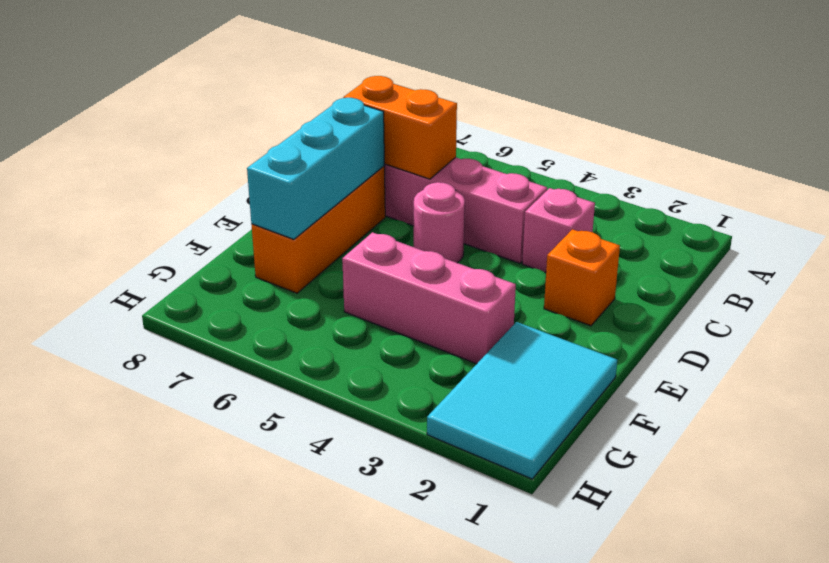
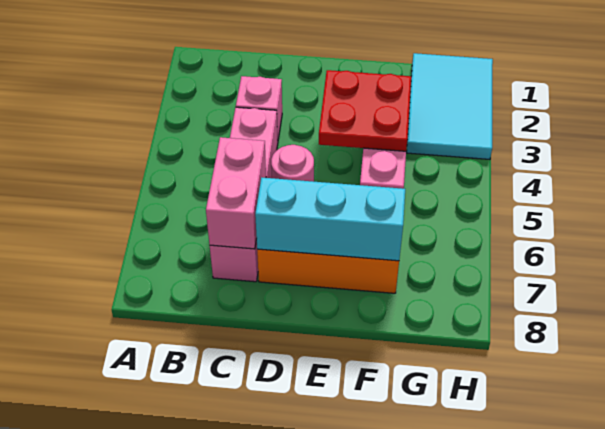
orange brick C6:C7 level 2 -> pink brick C6:C7 level 2
orange brick D2 level 1 -> none
none -> red plate E3:F4 level 2
cyan tile F1:H2 level 1 -> cyan tile G1:H3 level 1

